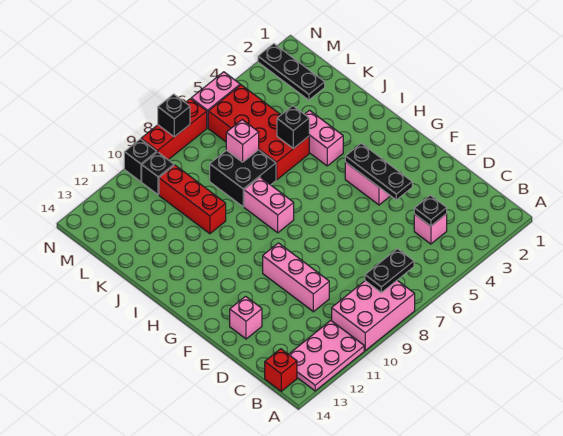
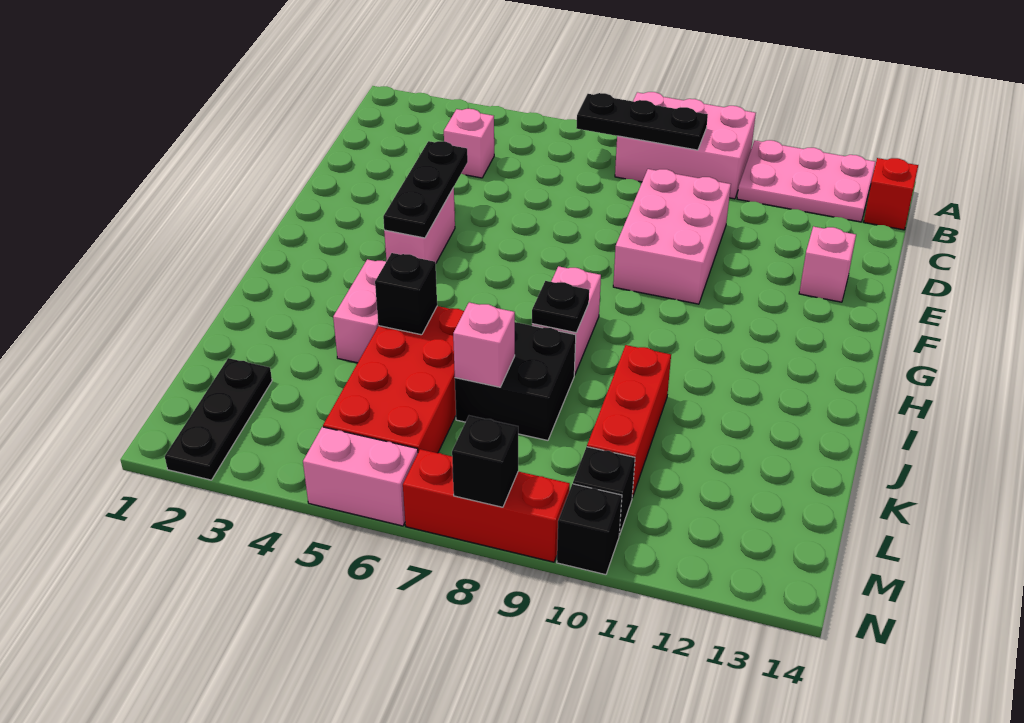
black plate B7:B8 level 2 -> black plate B7:B9 level 2
black plate C4 level 2 -> black plate I8 level 2
pink brick D10:F10 level 1 -> pink brick D9:F10 level 1

